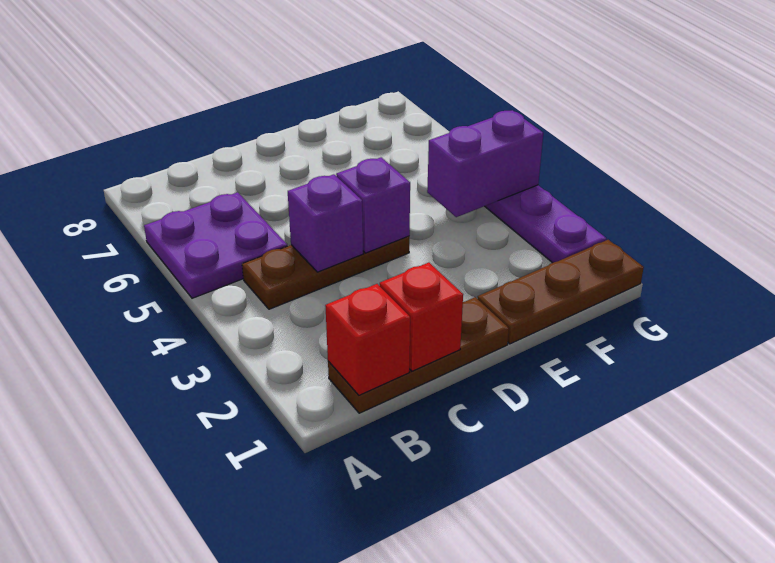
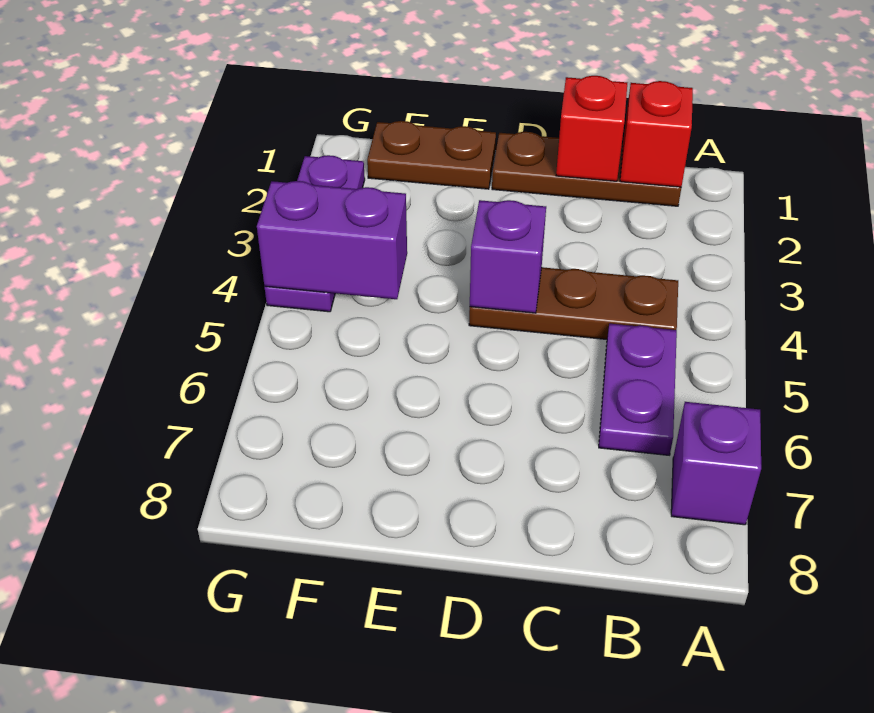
purple plate A5:B6 level 1 -> purple plate B5:B6 level 1
purple brick C4 level 2 -> purple brick A7 level 1
brown plate E1:G1 level 1 -> brown plate E1:F1 level 1

